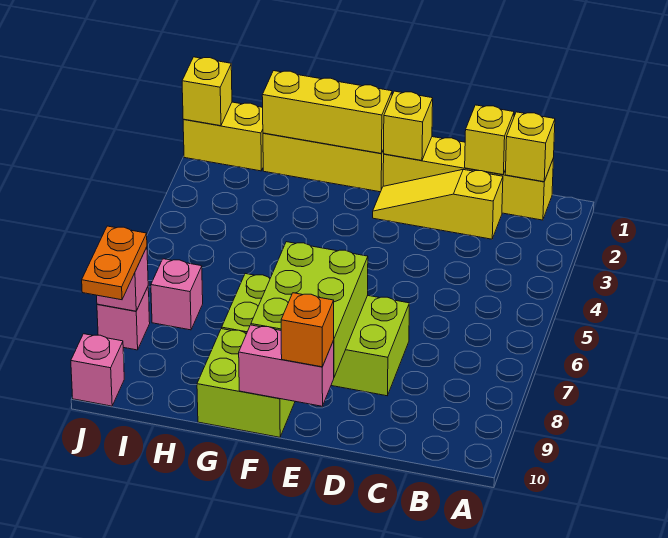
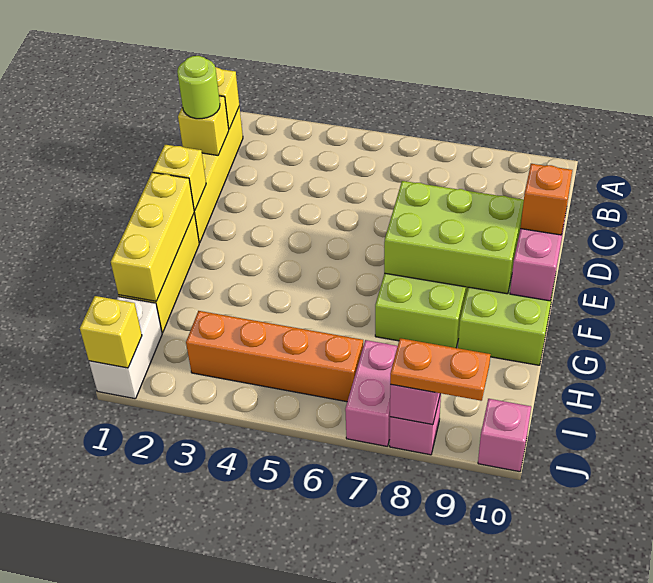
none -> lime round brick C1 level 3
yellow slope C2:E2 level 1 top C -> none
yellow brick I1:J1 level 1 -> white brick I1:J1 level 1
none -> orange brick I3:I6 level 1
pink brick I7 level 1 -> pink brick I7:J7 level 1

